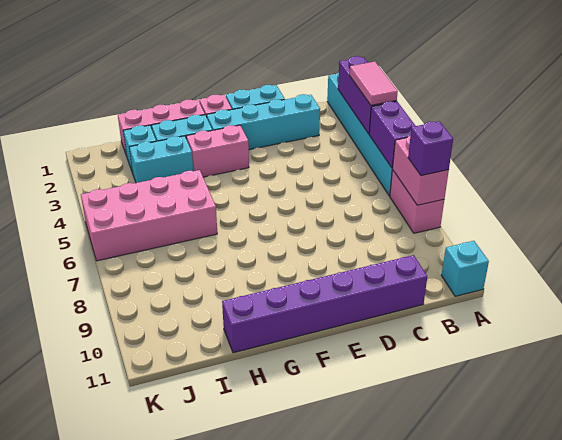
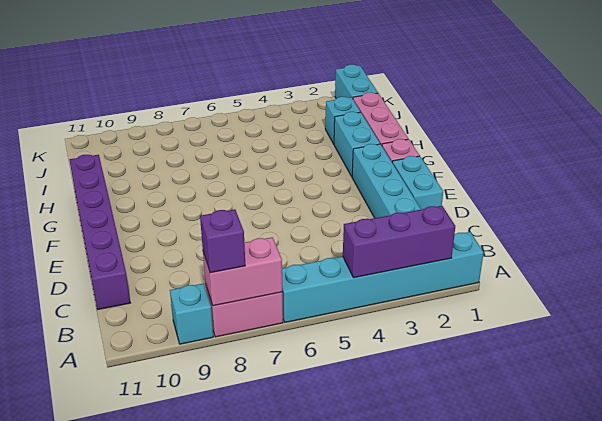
pink tile A3:A4 level 3 -> none
purple brick A5:A6 level 2 -> none
cyan brick A11 level 1 -> cyan brick A9 level 1
pink brick F3:G3 level 1 -> none
cyan brick H3:I3 level 1 -> cyan brick J1:K1 level 1
pink brick H5:K6 level 1 -> none

